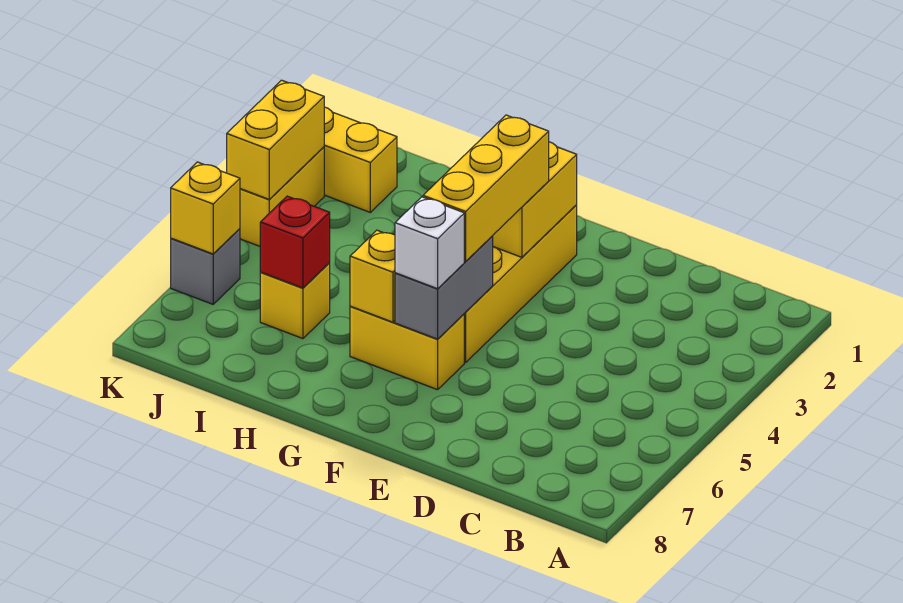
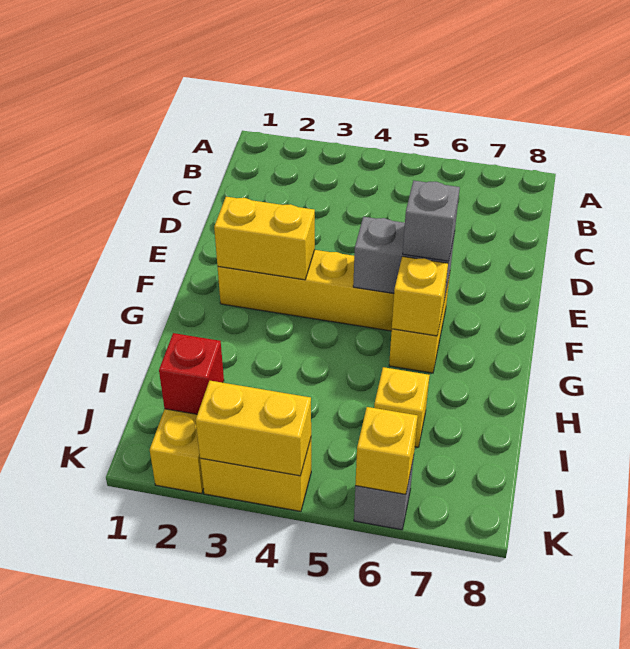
yellow brick F3:F5 level 3 -> none
white brick F6 level 3 -> grey brick F6 level 3
red brick I6 level 2 -> red brick J2 level 2

